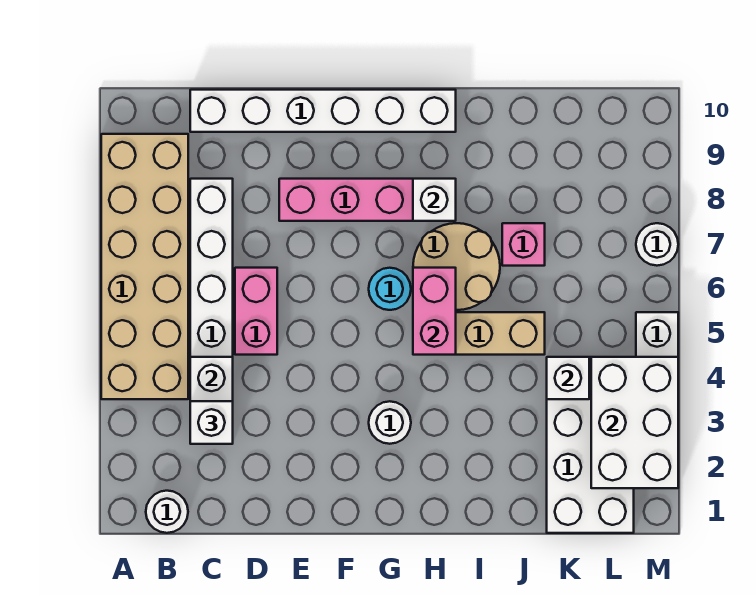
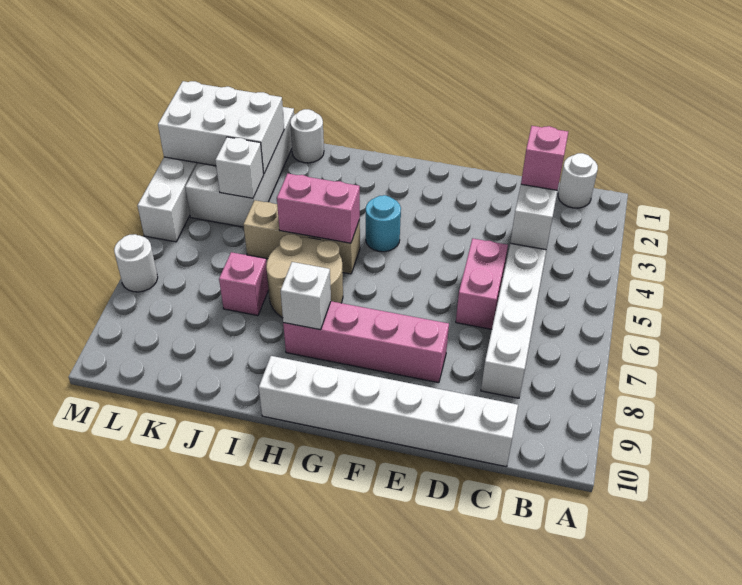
tan brick A4:B9 level 1 -> none
white brick C3 level 3 -> pink brick C3 level 3
white round brick G3 level 1 -> white round brick J1 level 1
cyan round brick G6 level 1 -> cyan round brick G4 level 1
pink brick H5:H6 level 2 -> pink brick H5:I5 level 2
white brick L2:M4 level 2 -> white brick K2:M3 level 2

